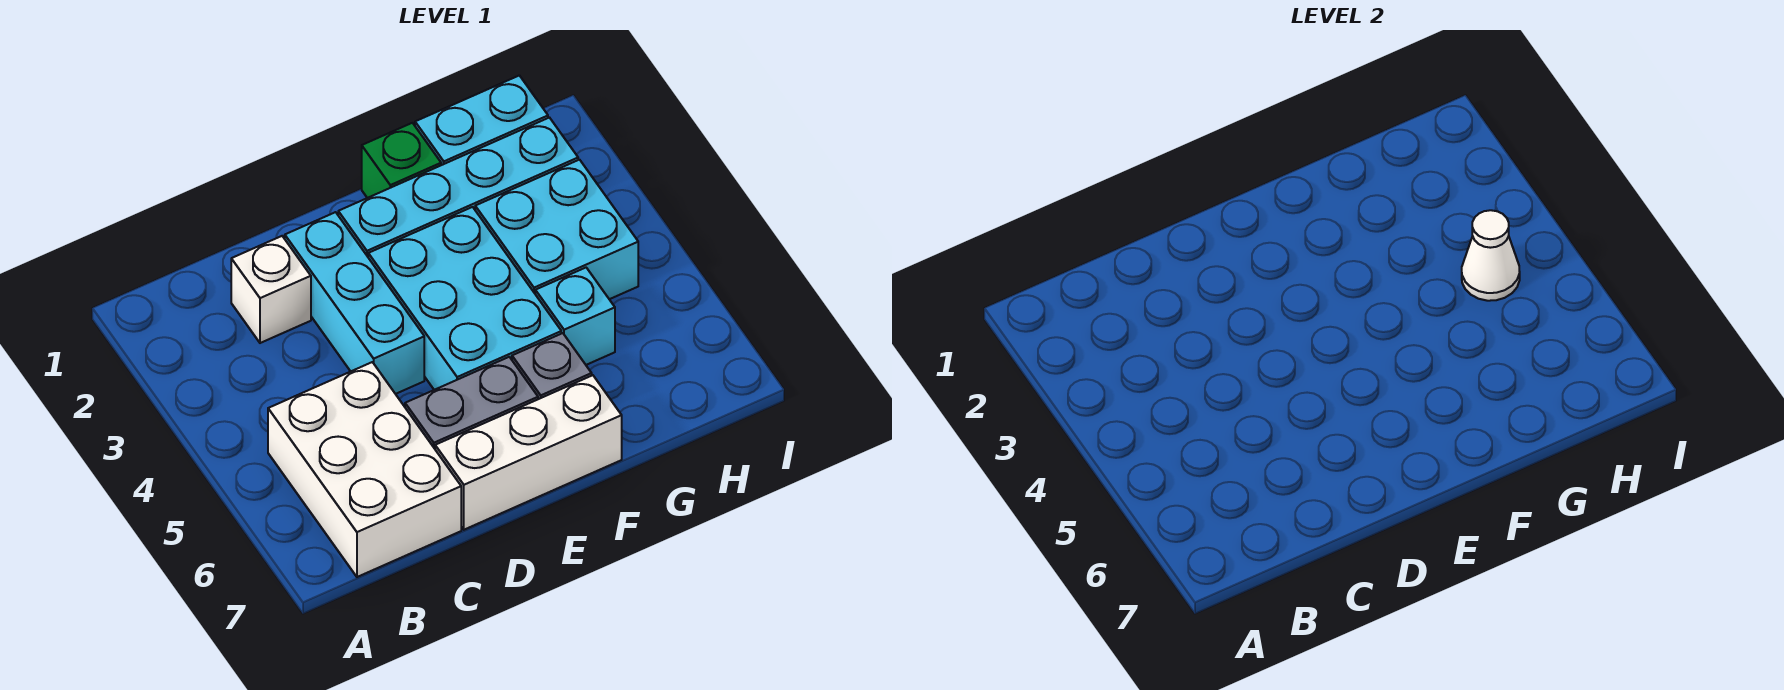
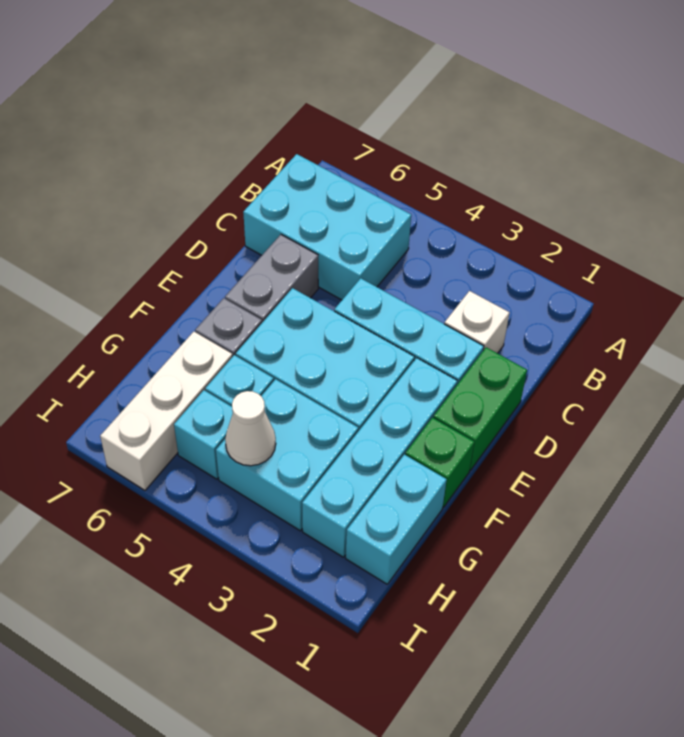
white brick B5:C7 level 1 -> cyan brick B5:C7 level 1
none -> green brick D1:E1 level 1
white brick D7:F7 level 1 -> white brick G6:I6 level 1
none -> cyan brick H5 level 1

